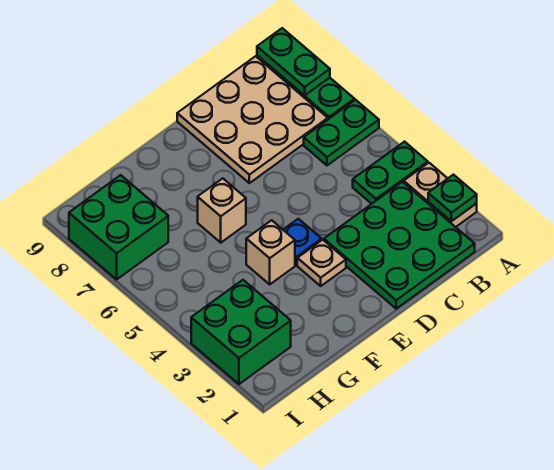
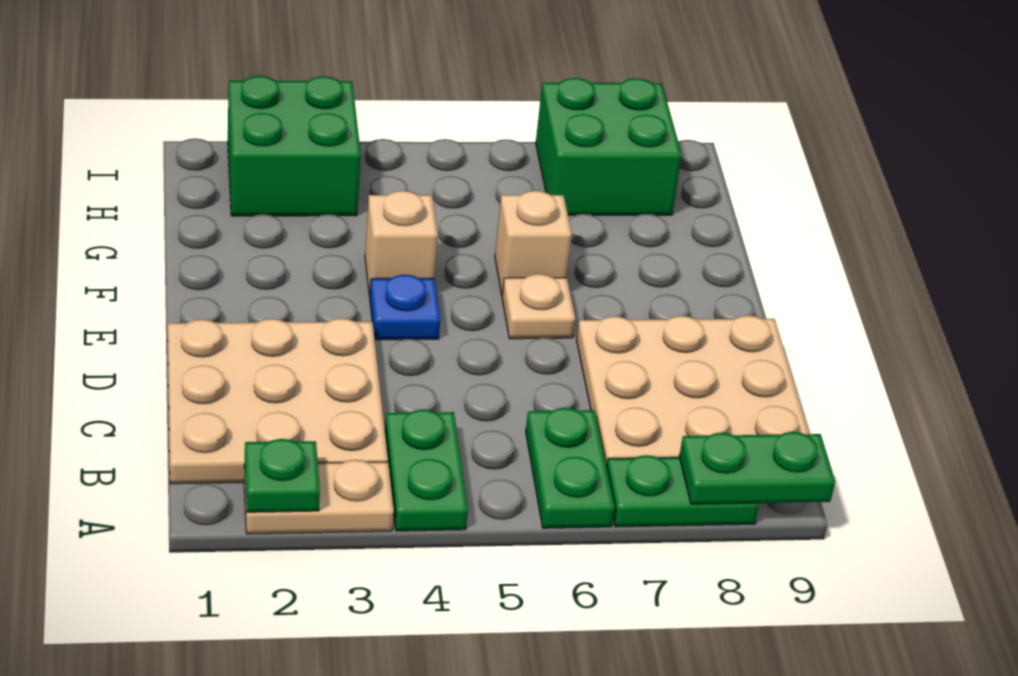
green plate B1:D3 level 1 -> tan plate B1:D3 level 1
tan plate E3 level 1 -> tan plate E6 level 1

